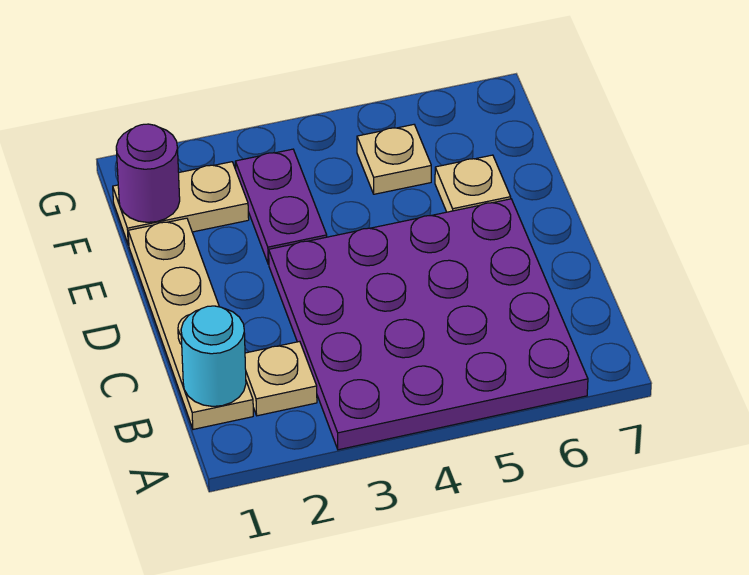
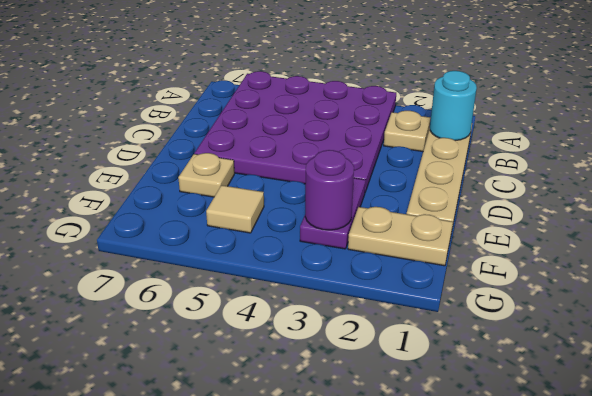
purple round brick F1 level 2 -> purple round brick F3 level 2
tan plate F5 level 1 -> tan tile F5 level 1

